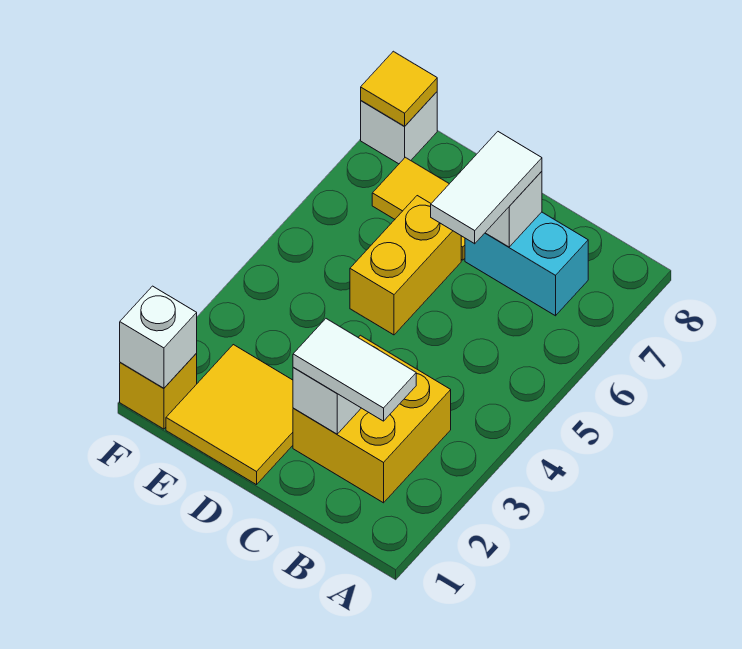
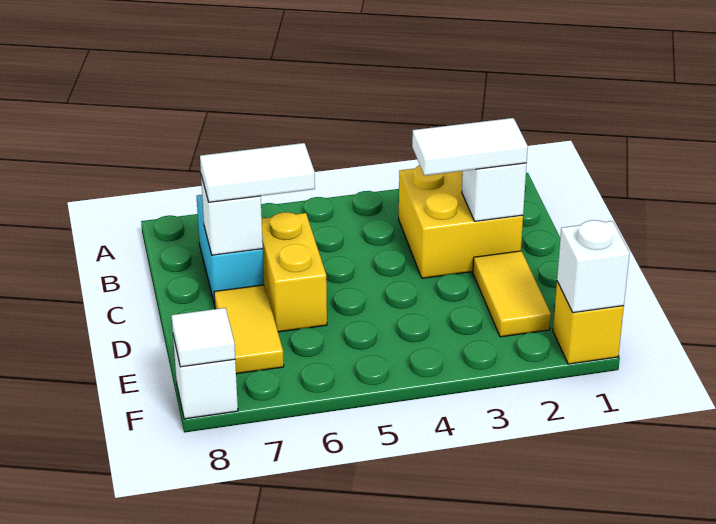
white tile B2:C2 level 3 -> white tile C2:C3 level 3
yellow tile D1:E2 level 1 -> yellow tile D2:E2 level 1
yellow brick D5:D6 level 1 -> yellow brick C6:D6 level 1
yellow tile F8 level 2 -> white tile F8 level 2

